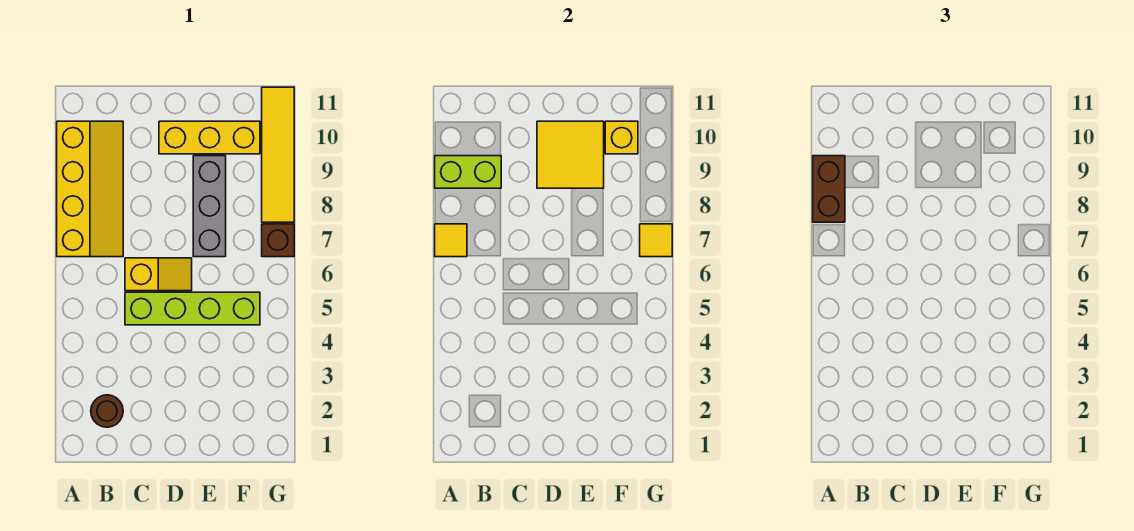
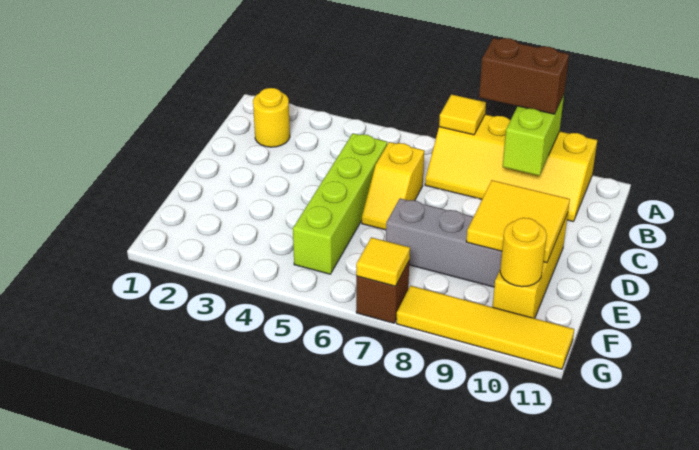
brown round brick B2 level 1 -> yellow round brick B2 level 1
yellow brick F10 level 2 -> yellow round brick F10 level 2

